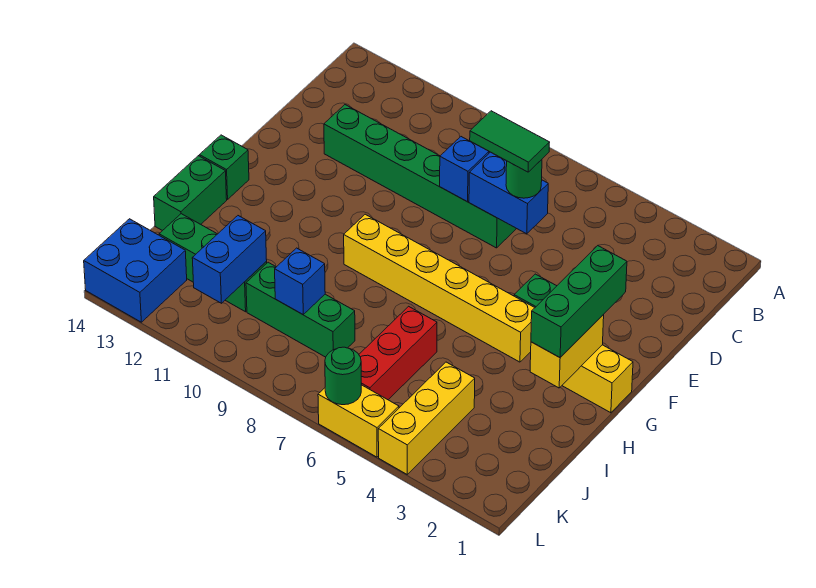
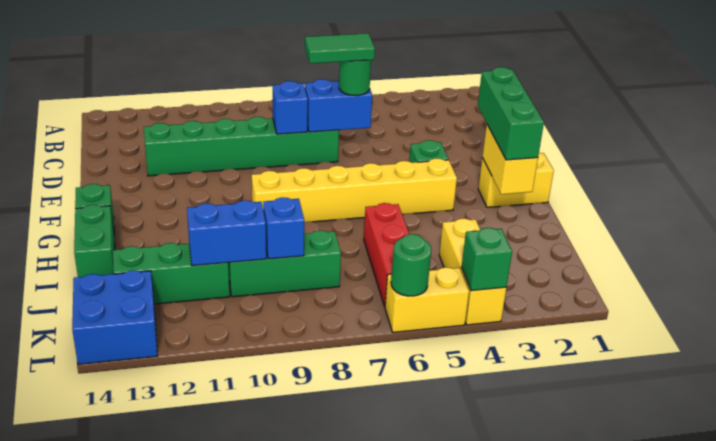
blue brick J11:K11 level 2 -> blue brick J10:J11 level 2
none -> green brick L4 level 2

